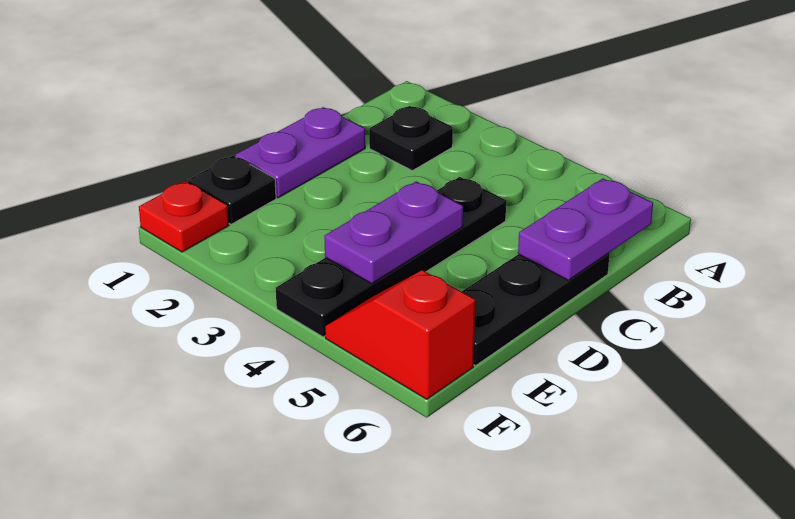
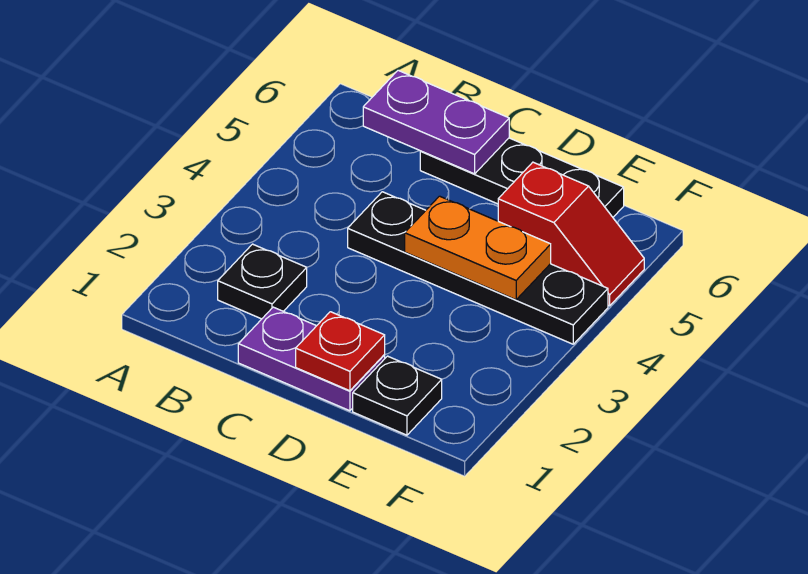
purple plate D4:E4 level 2 -> orange plate D4:E4 level 2
red plate F1 level 1 -> red plate D1 level 2
red slope F5:F6 level 1 top 6 -> red slope E5:F5 level 1 top E

